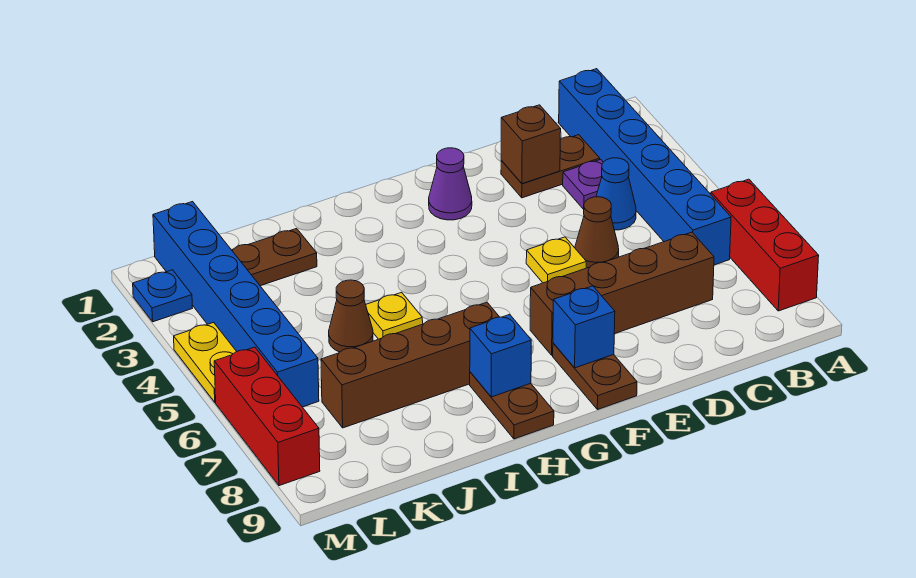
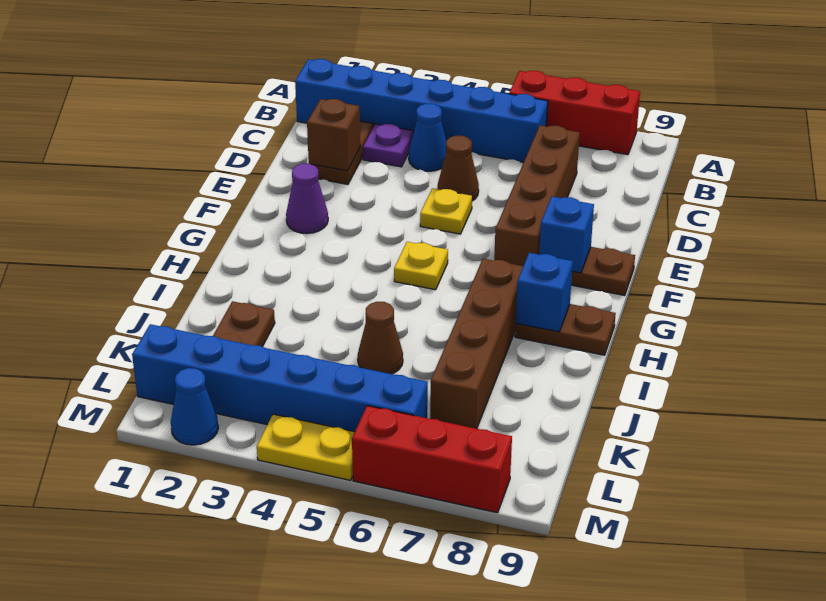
yellow plate I5 level 1 -> yellow plate G5 level 1
blue plate M2 level 1 -> blue cone M2 level 1

